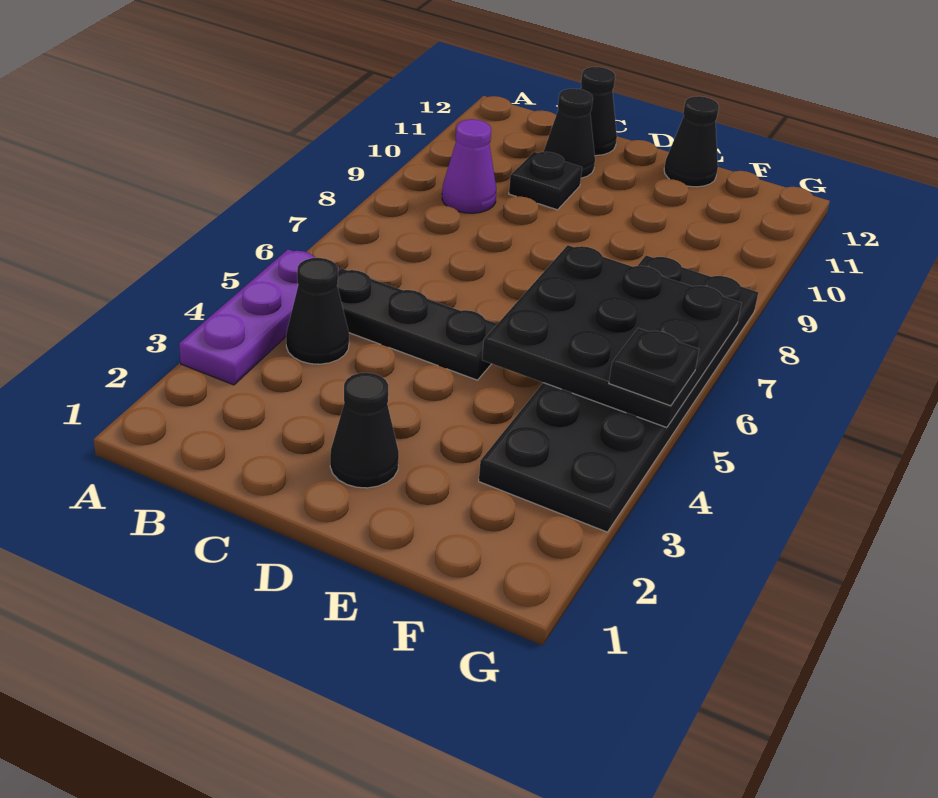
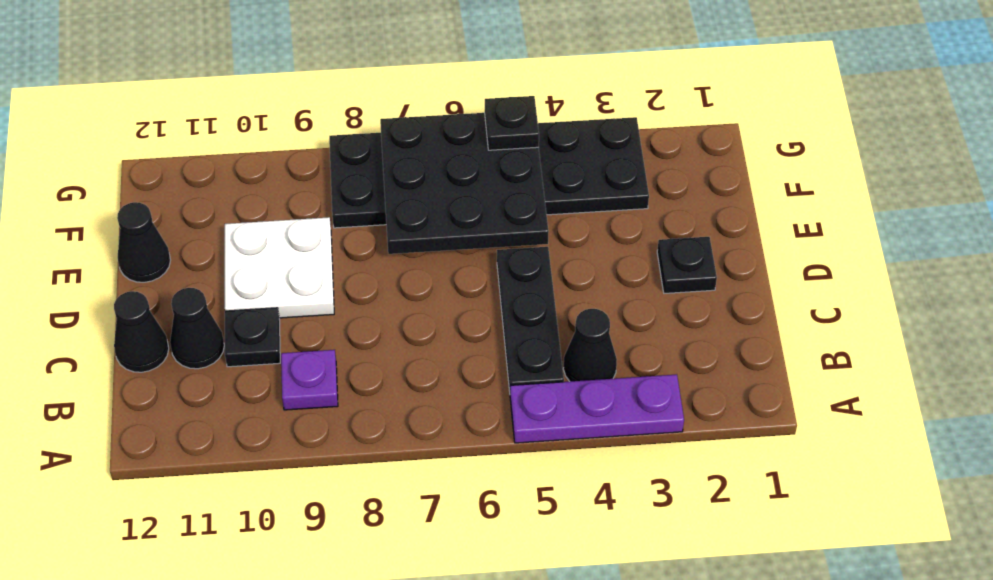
purple cone B9 level 1 -> purple plate B9 level 1
black cone D2 level 1 -> black plate D2 level 1
none -> white plate D9:E10 level 1

